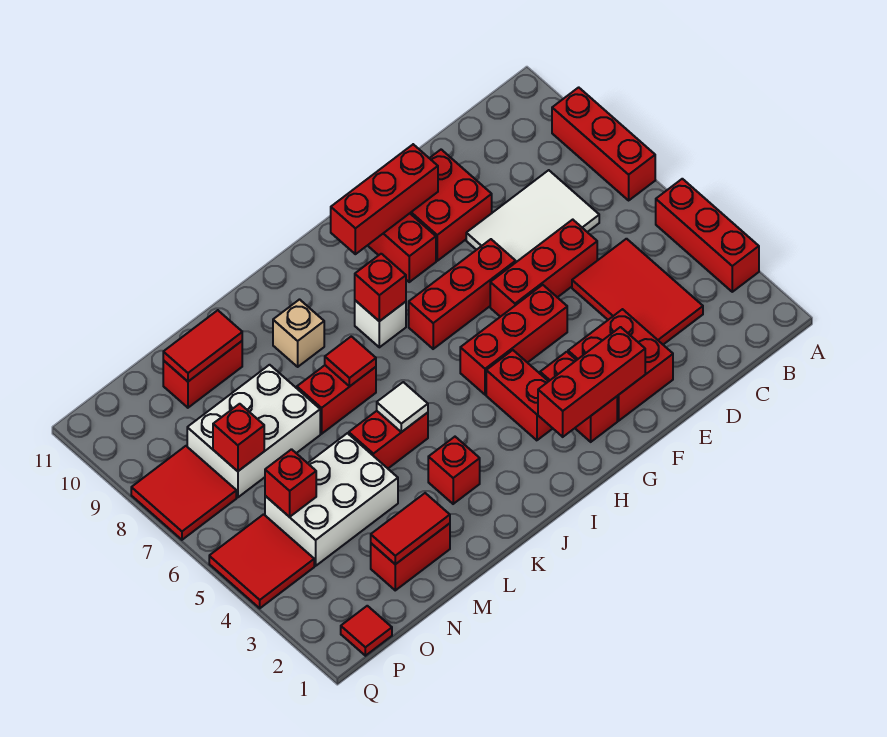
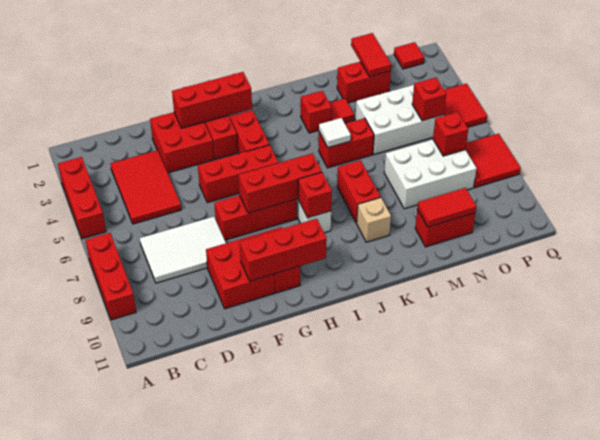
red brick D6:F6 level 1 -> red brick G7:I7 level 2
red brick K7:L7 level 1 -> red brick K7:K8 level 1
red tile K7 level 2 -> red tile L3 level 1
red tile M2:N2 level 2 -> red tile N1:N2 level 2

